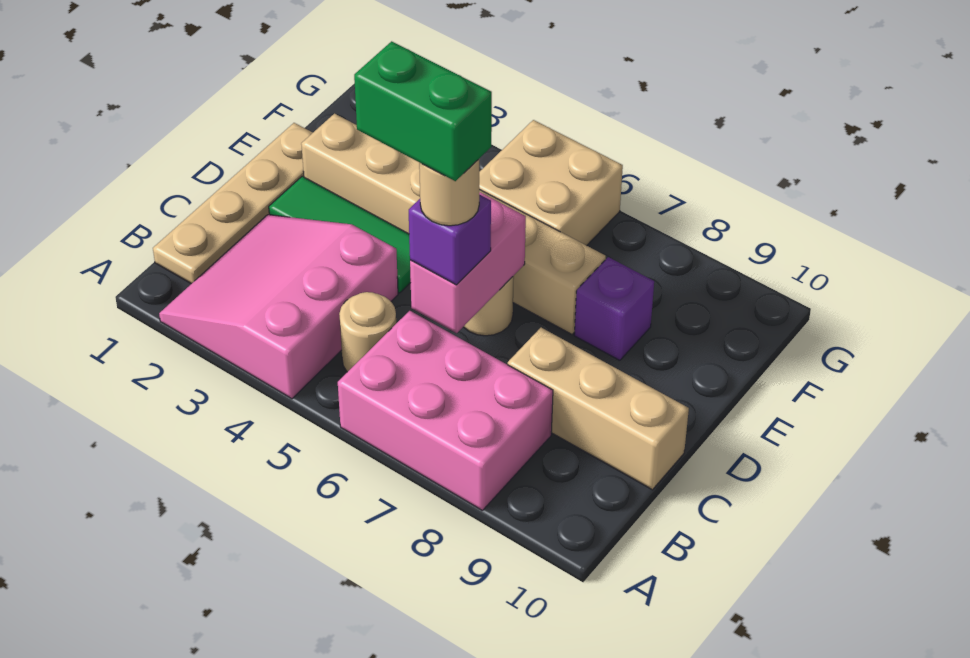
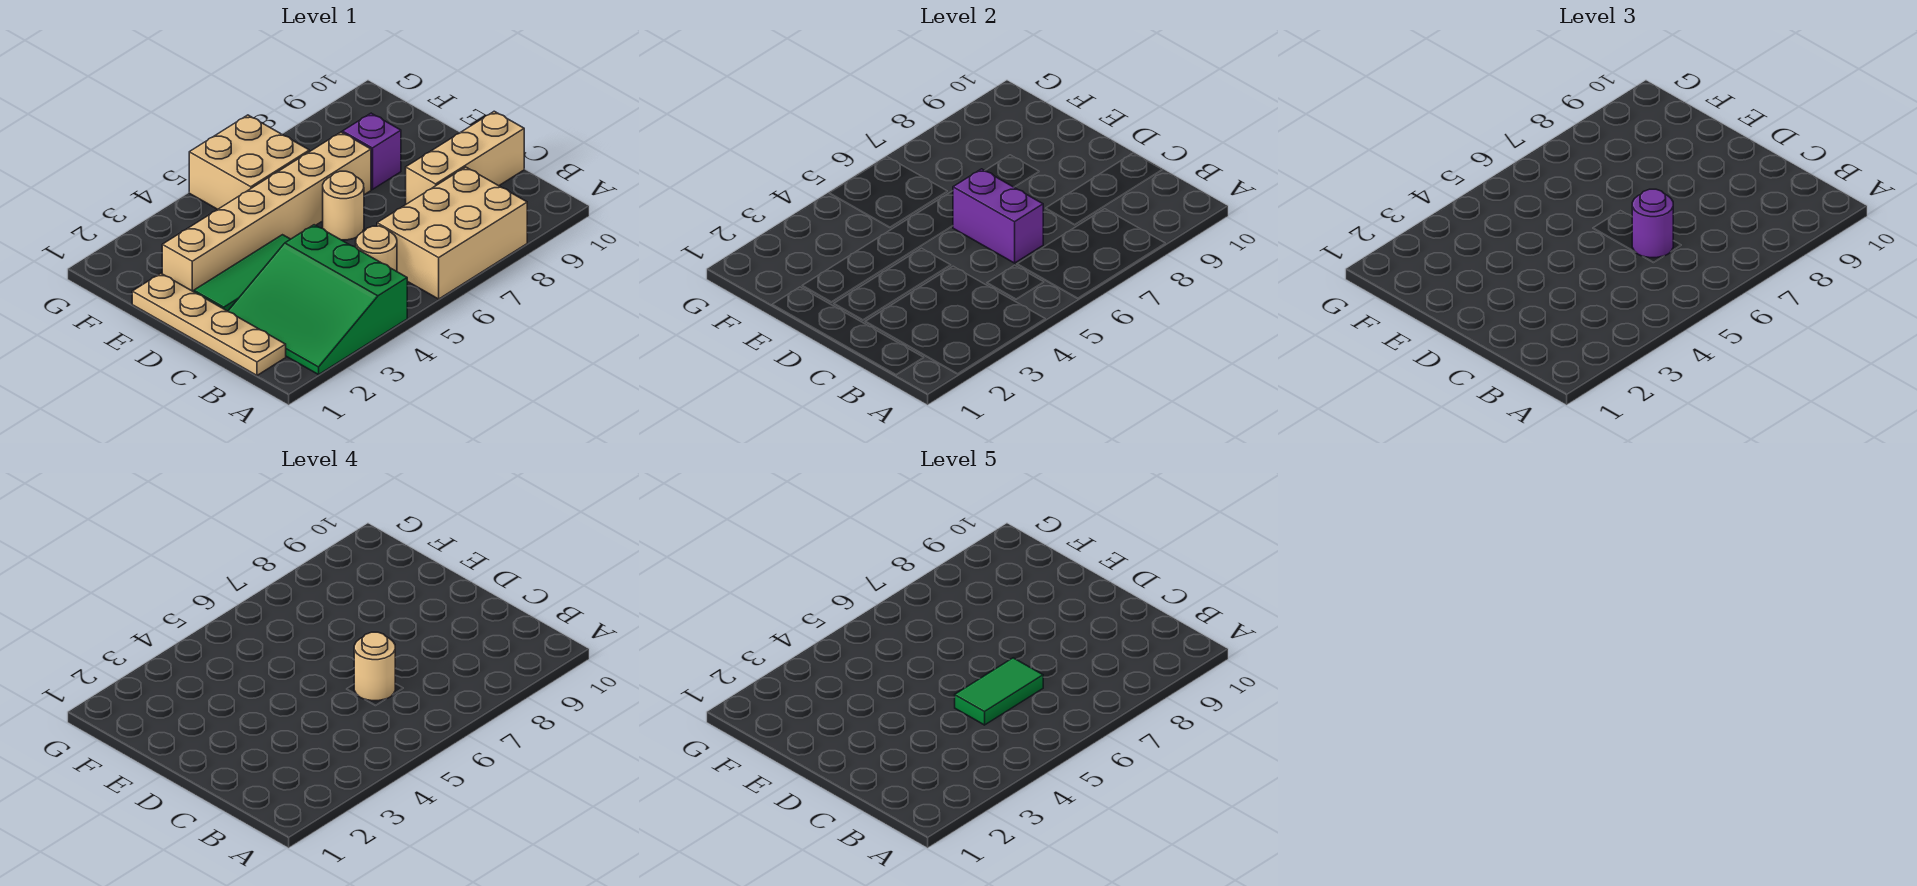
pink slope A2:C4 level 1 top 4 -> green slope A2:C4 level 1 top 4
pink brick A6:B8 level 1 -> tan brick A6:B8 level 1
green brick C5:C6 level 5 -> green tile C5:C6 level 5
pink brick C6:D6 level 2 -> purple brick C6:D6 level 2
purple brick C6 level 3 -> purple round brick C6 level 3

